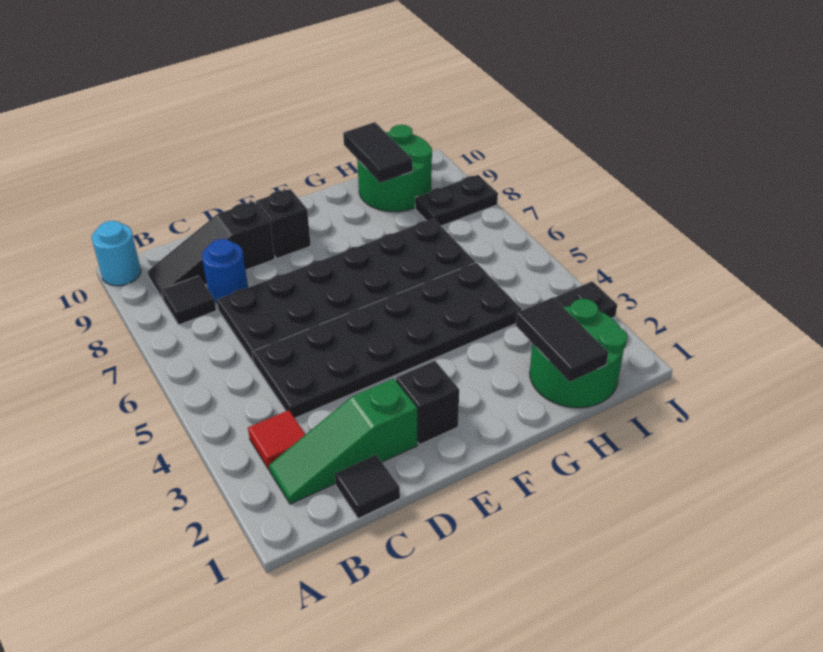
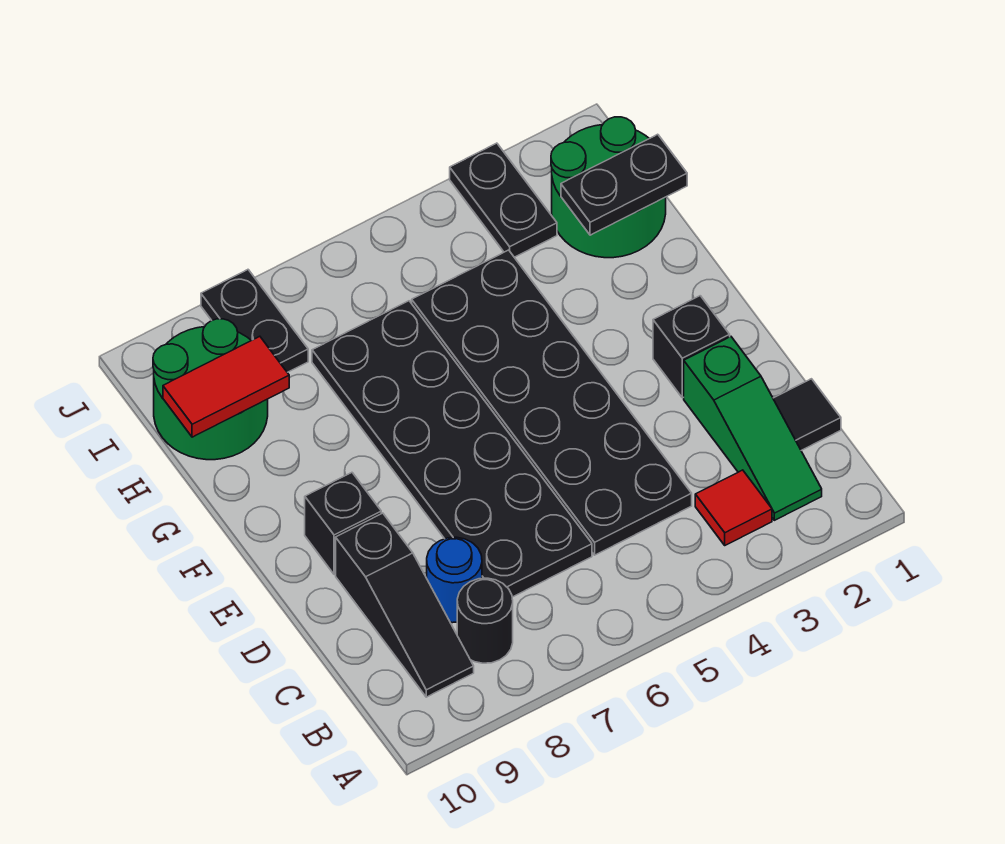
cyan round brick A10 level 1 -> none
black tile B8 level 1 -> black round brick B8 level 1
black tile H1:H2 level 2 -> black plate H1:H2 level 2
black tile H9:H10 level 2 -> red tile H9:H10 level 2

